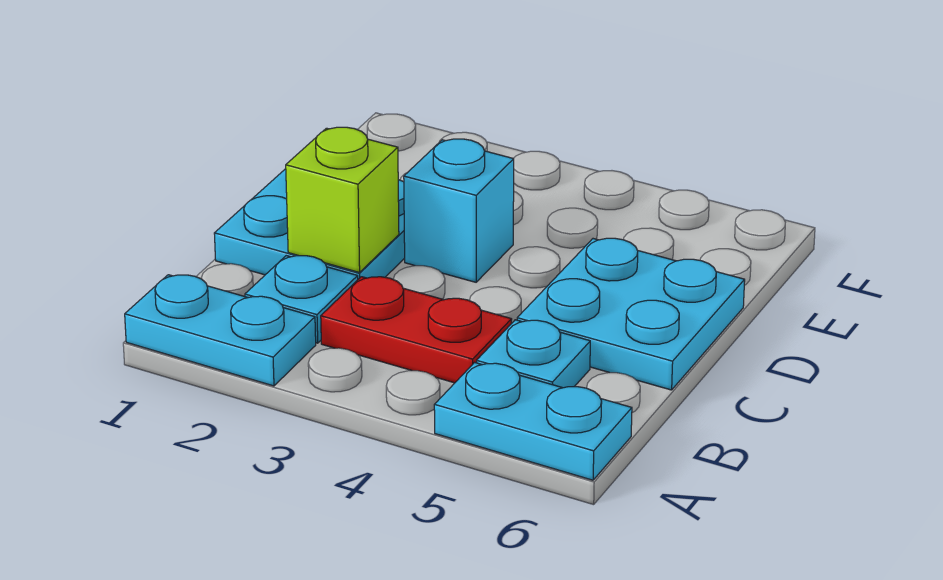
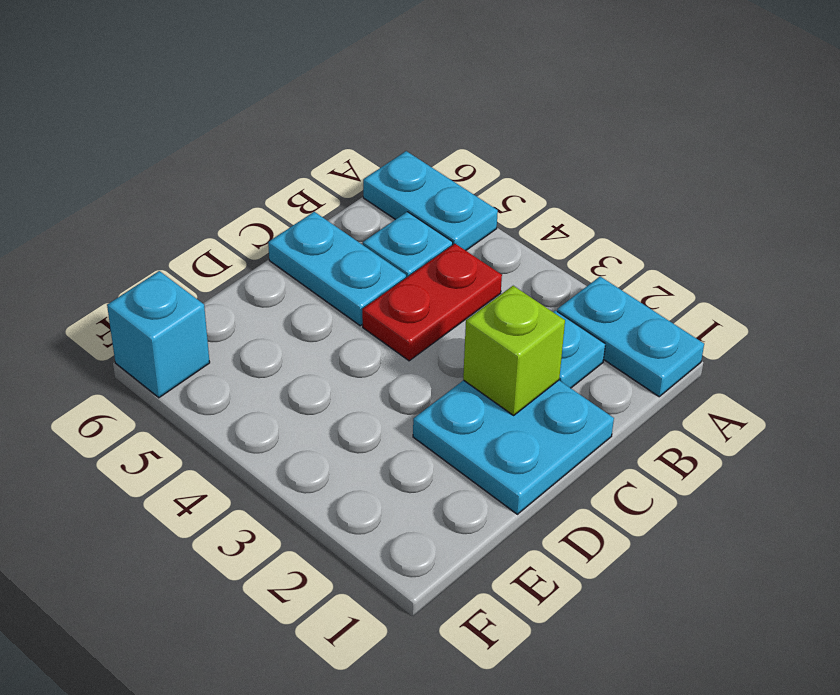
red plate B3:B4 level 1 -> red plate B4:C4 level 1
cyan plate C5:D6 level 1 -> cyan plate C5:C6 level 1
cyan brick D3 level 1 -> cyan brick F6 level 1

